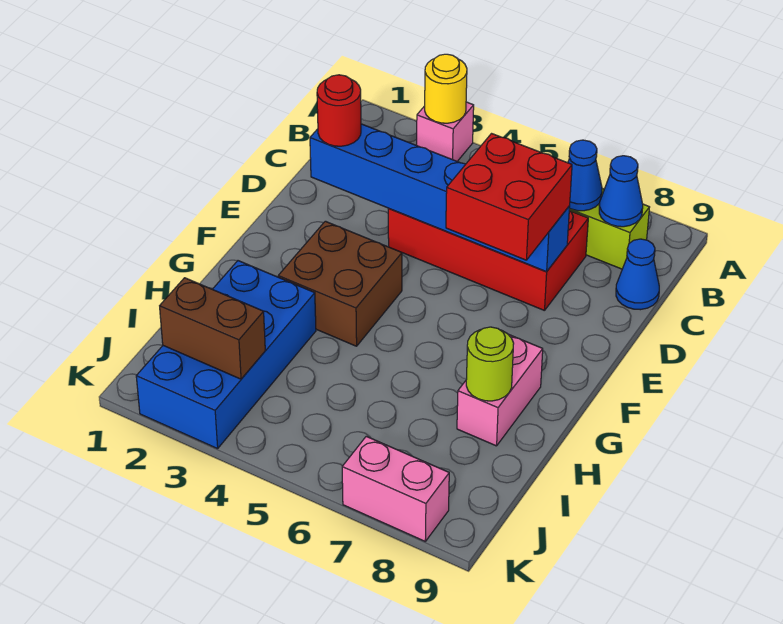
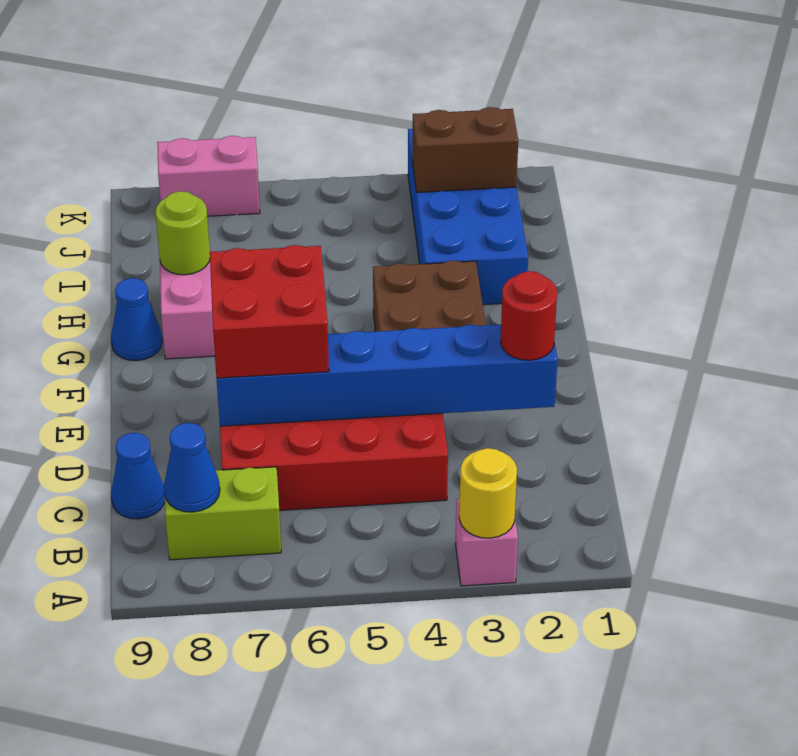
blue cone B7 level 2 -> blue cone G9 level 1

